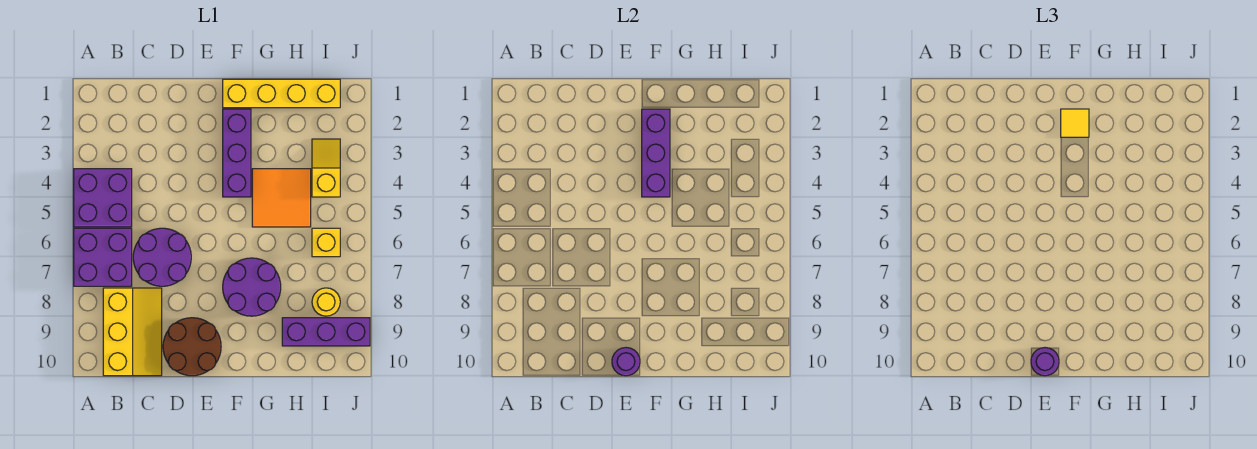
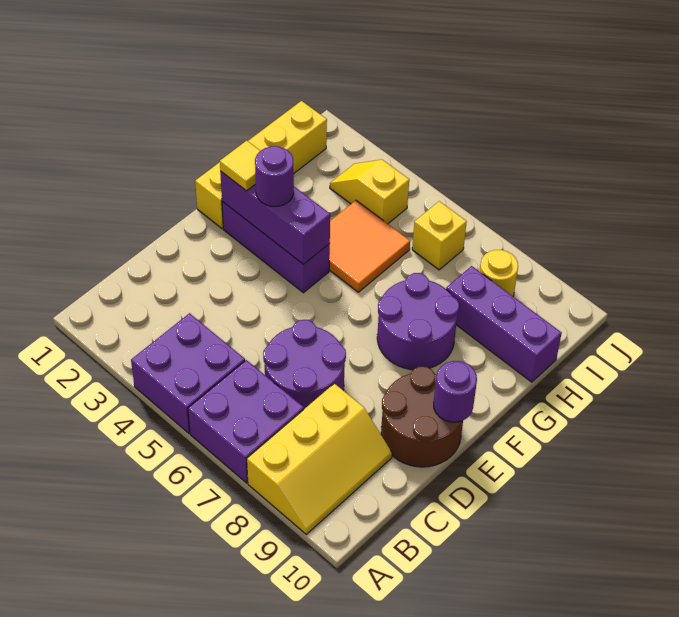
yellow slope B8:C10 level 1 top B -> yellow slope A8:C9 level 1 top 8
purple round brick E10 level 3 -> purple round brick F3 level 3
purple brick H9:J9 level 1 -> purple brick H8:H10 level 1

